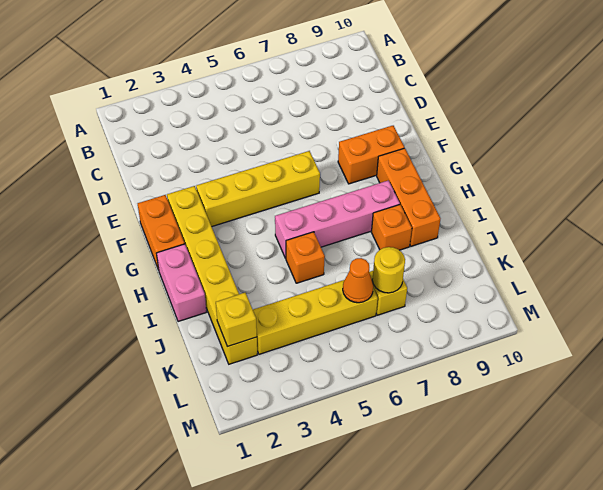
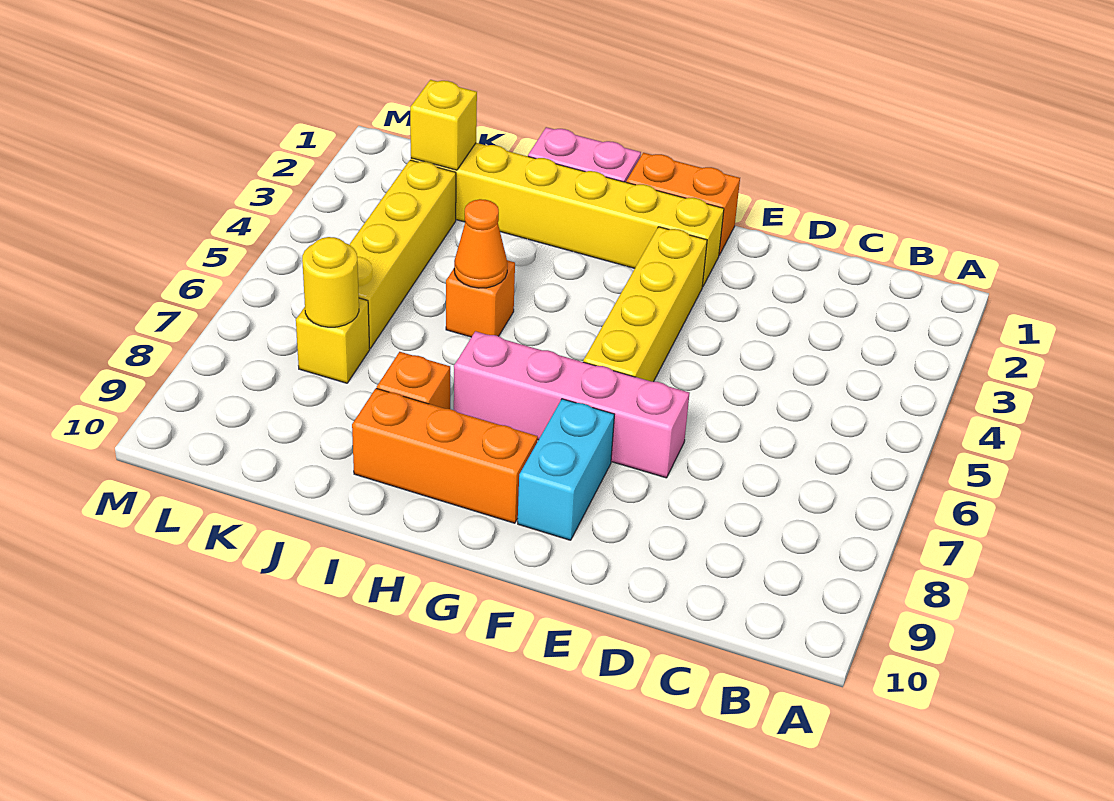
orange brick F8:F9 level 1 -> cyan brick F8:F9 level 1
pink brick H5:H8 level 1 -> pink brick E7:H7 level 1
orange cone K6 level 2 -> orange cone I5 level 2

